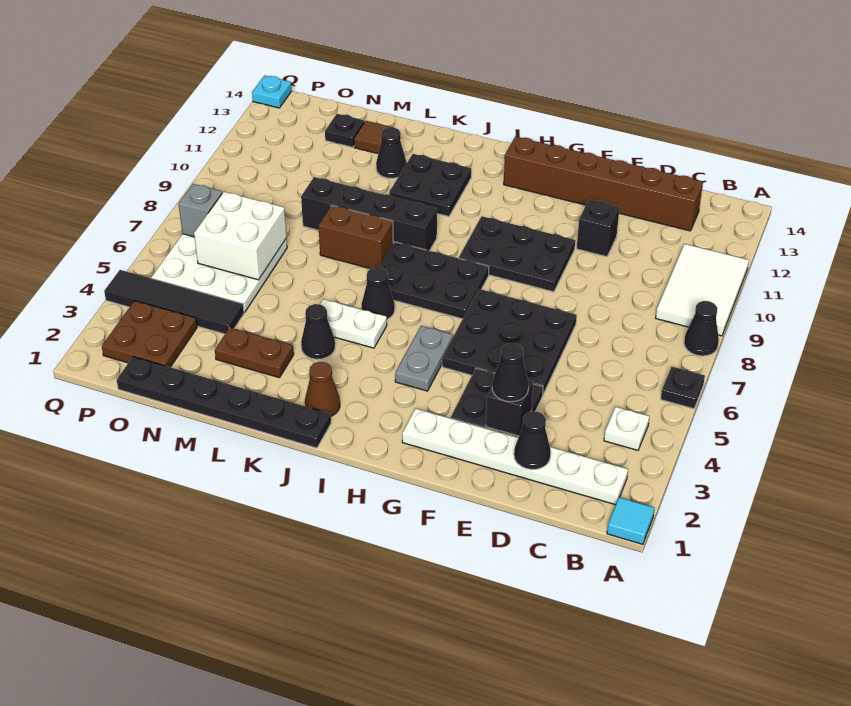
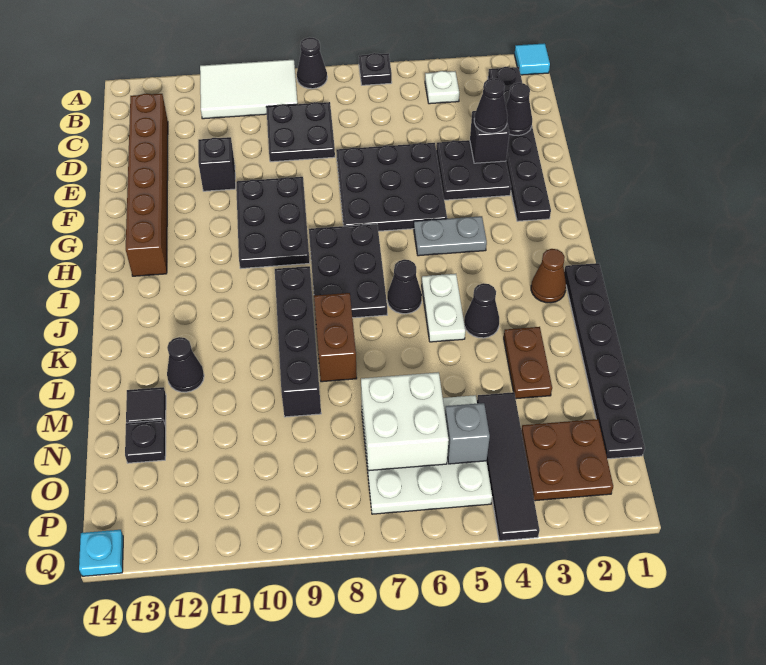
white plate B2:G2 level 1 -> black plate B2:G2 level 1
black plate J11:K12 level 1 -> black plate C8:D9 level 1
brown tile M13 level 1 -> black tile M13 level 1
grey brick P7 level 2 -> grey brick O5 level 2

